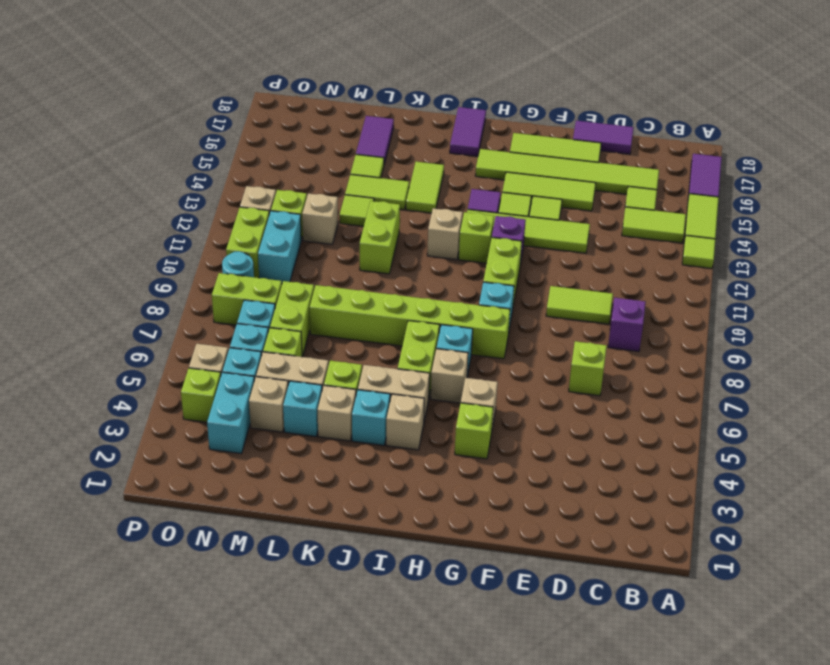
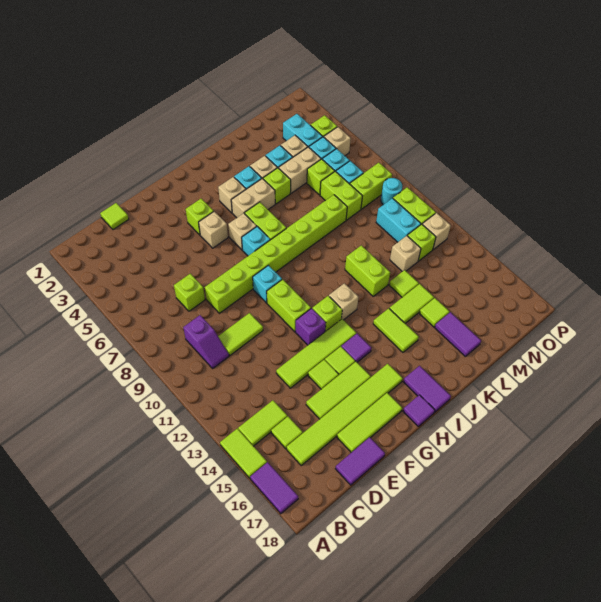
lime tile A13 level 1 -> lime tile D1 level 1
lime brick G8:L8 level 1 -> lime brick E8:L8 level 1
none -> purple tile H18 level 1

